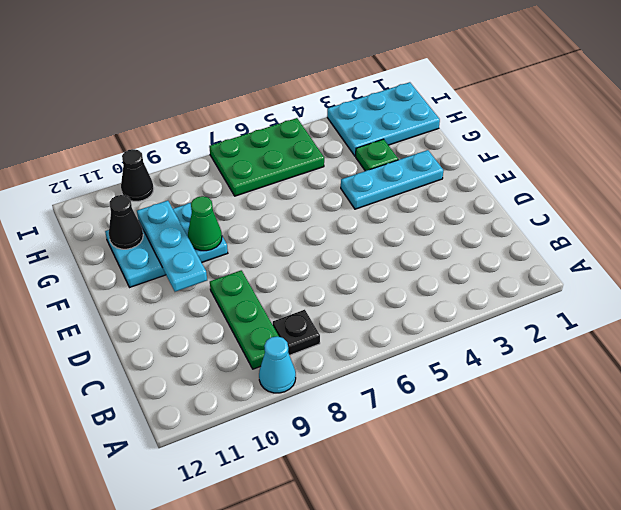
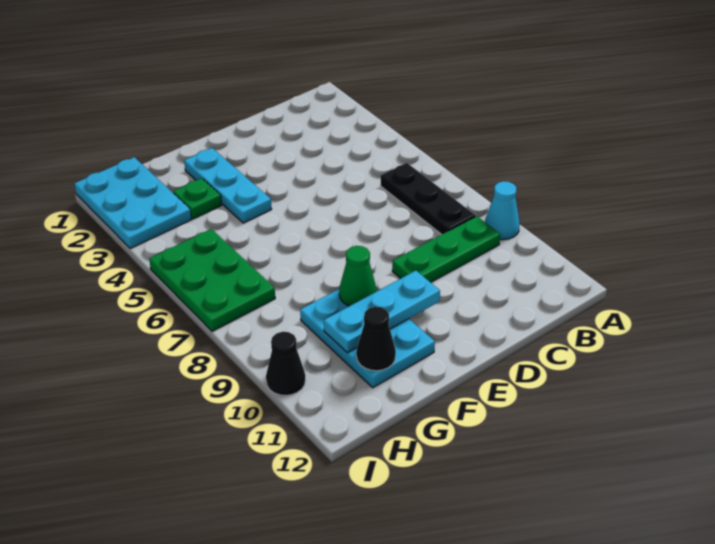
black plate B8 level 1 -> black plate B6:B8 level 1

